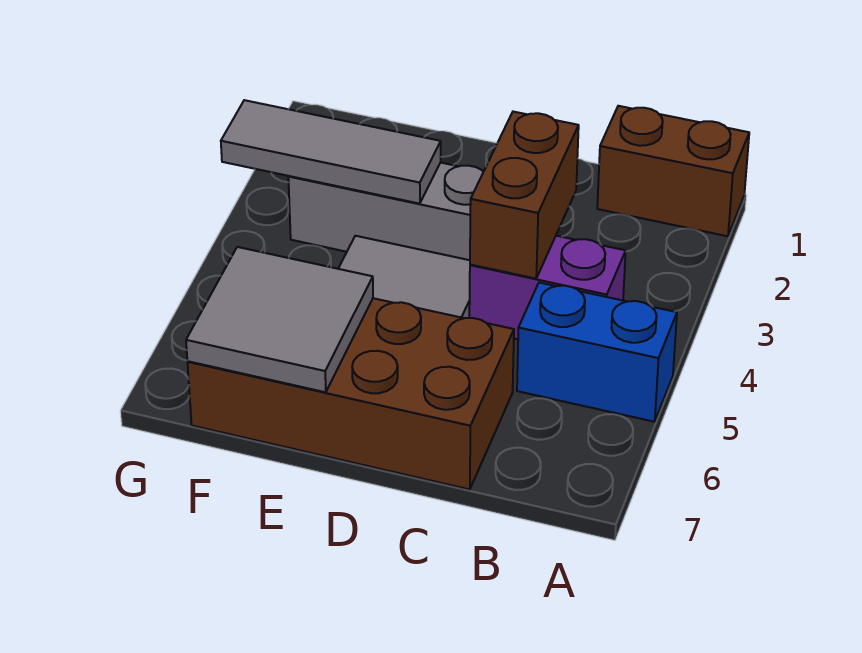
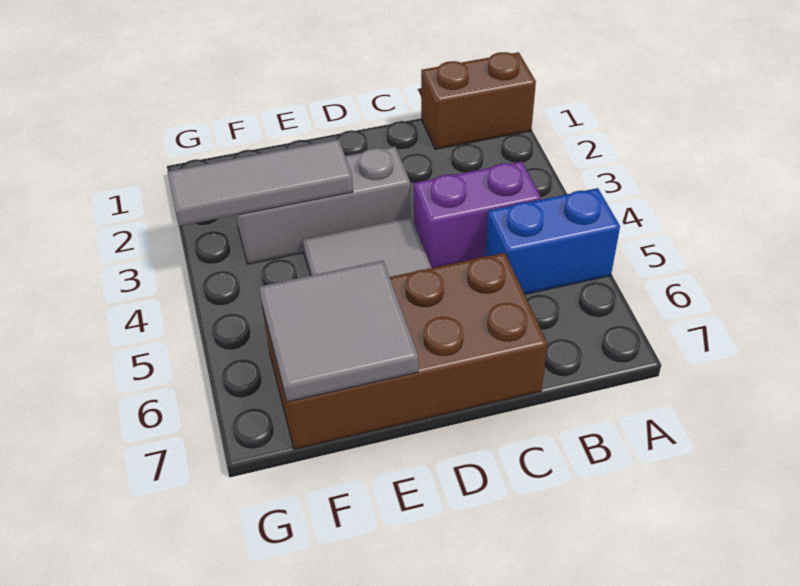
brown brick C3:C4 level 2 -> none

